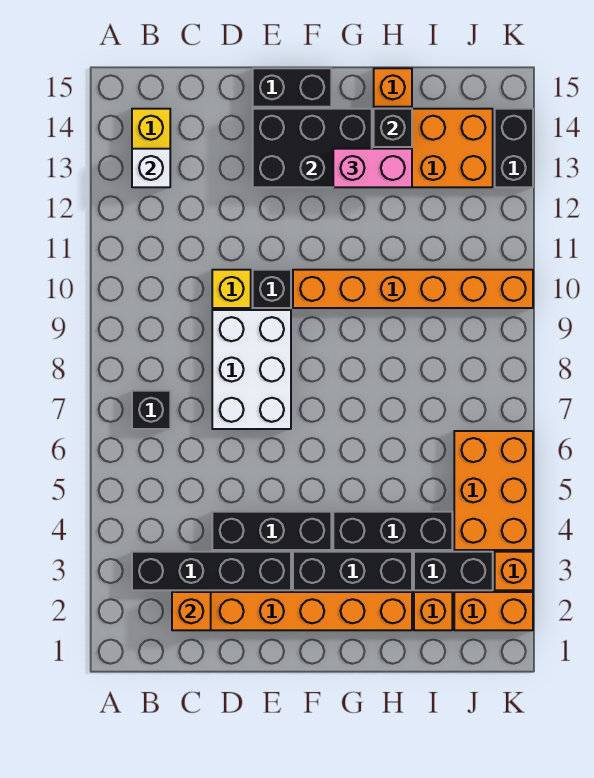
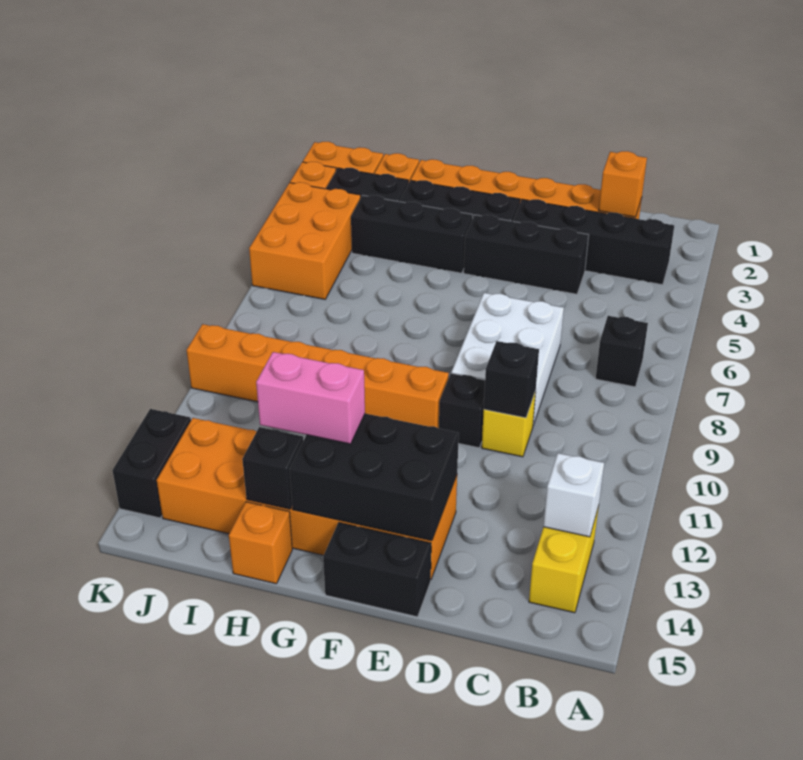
none -> black brick D10 level 2

